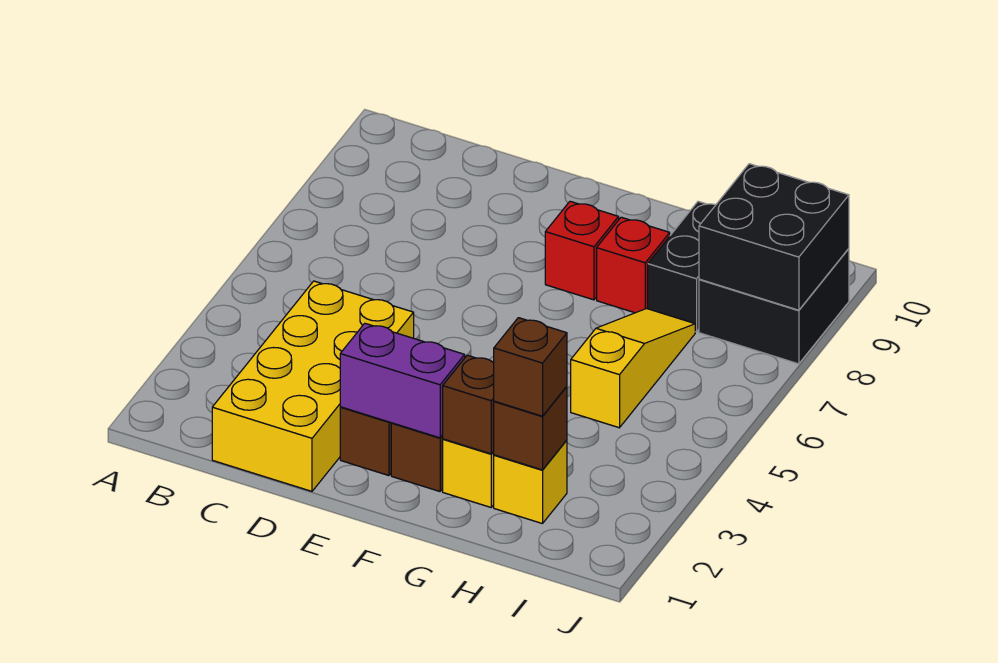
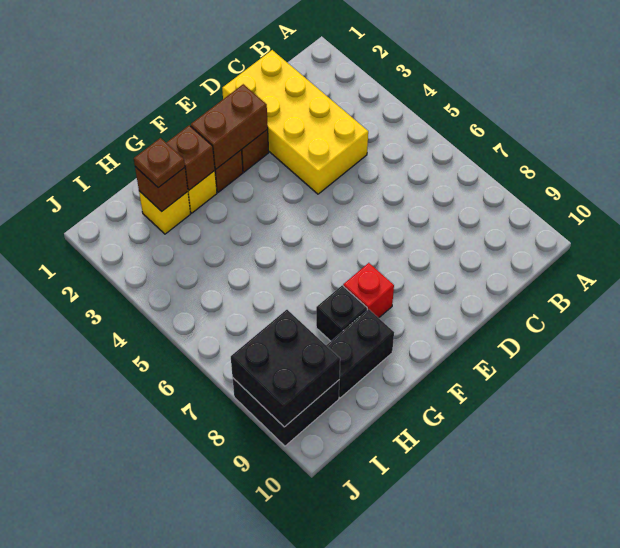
purple brick E2:F2 level 2 -> brown brick E2:F2 level 2
red brick G8 level 1 -> black brick G8 level 1
brown brick H2 level 3 -> brown plate H2 level 3
yellow slope H5:H7 level 1 top 5 -> none
black brick H8:H9 level 1 -> black brick G9:H9 level 1

